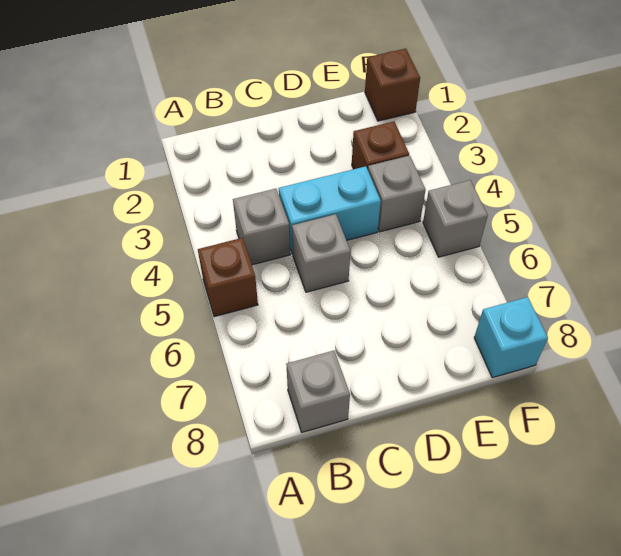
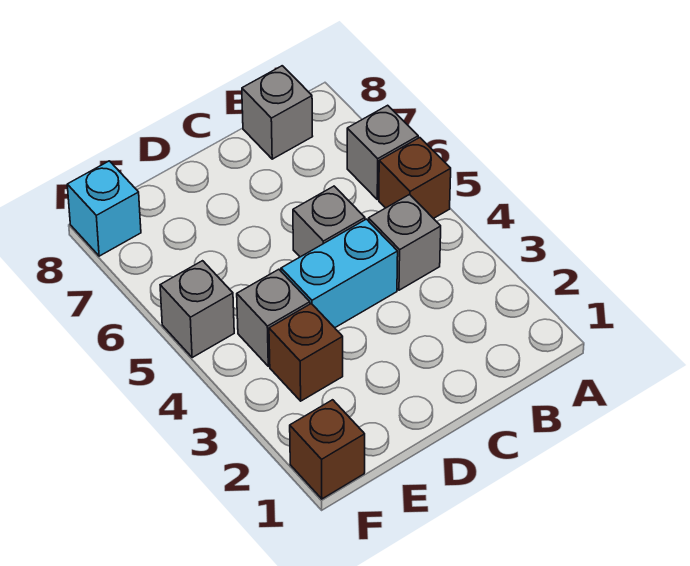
none -> grey brick A6 level 1

